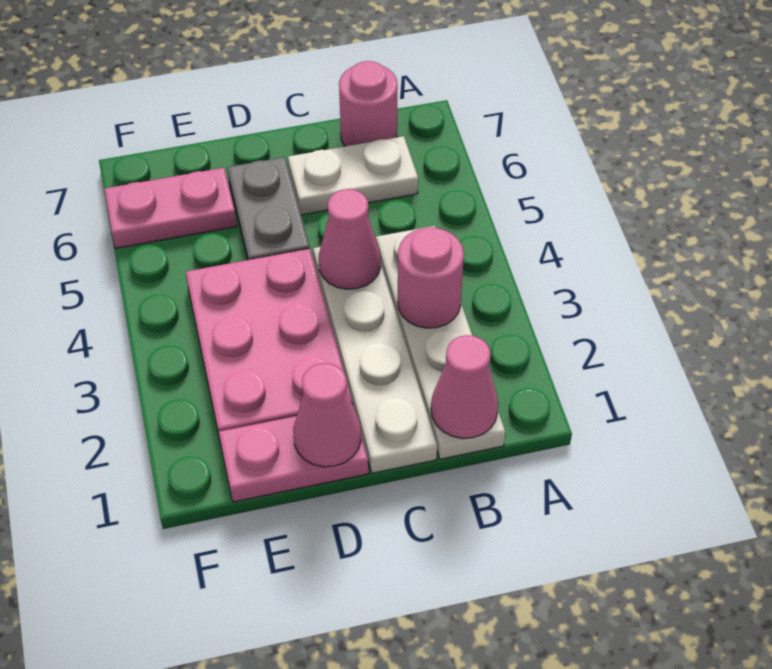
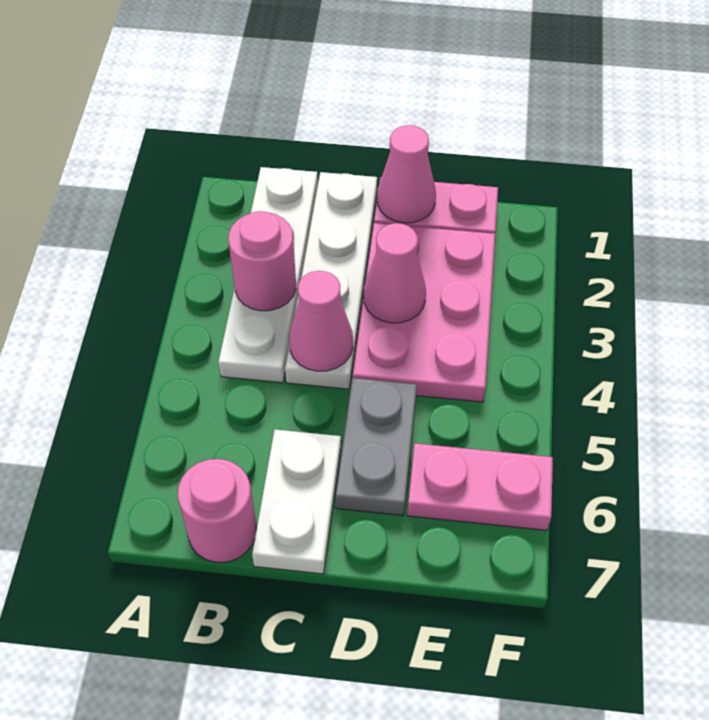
pink cone B1 level 2 -> pink cone D3 level 2
white plate B6:C6 level 1 -> white plate C6:C7 level 1

